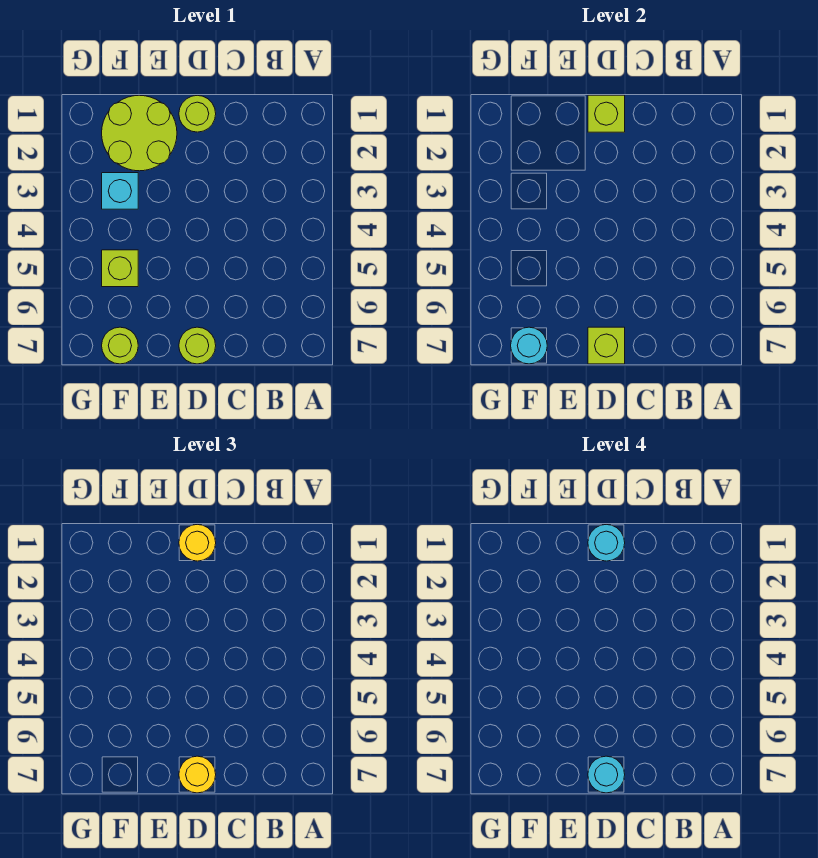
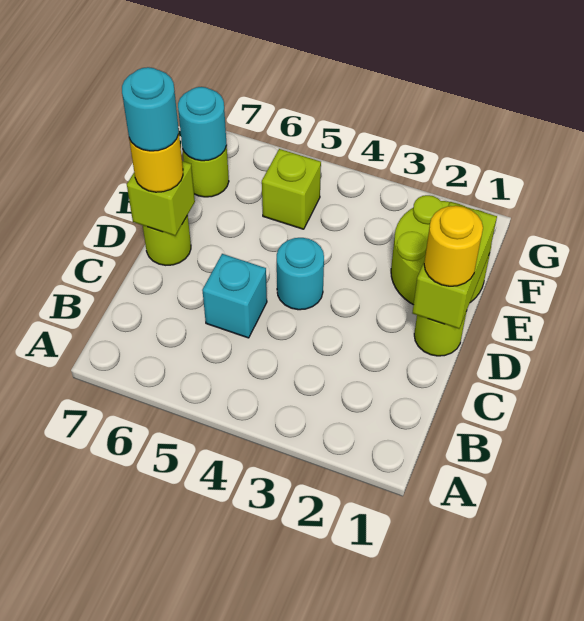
lime brick D1 level 2 -> lime brick D1:E1 level 2
cyan round brick D1 level 4 -> cyan round brick D4 level 1
cyan brick F3 level 1 -> cyan brick C5 level 1

